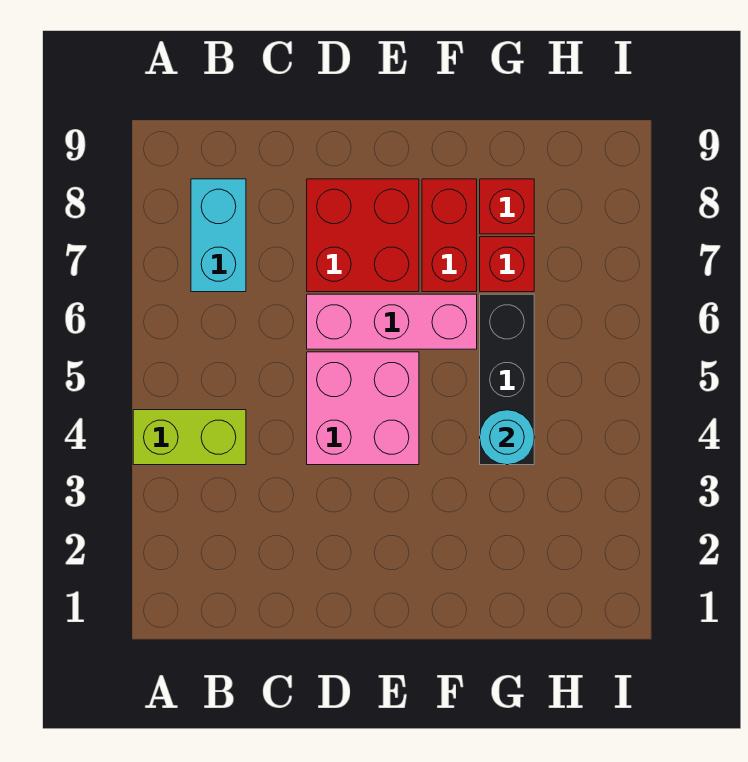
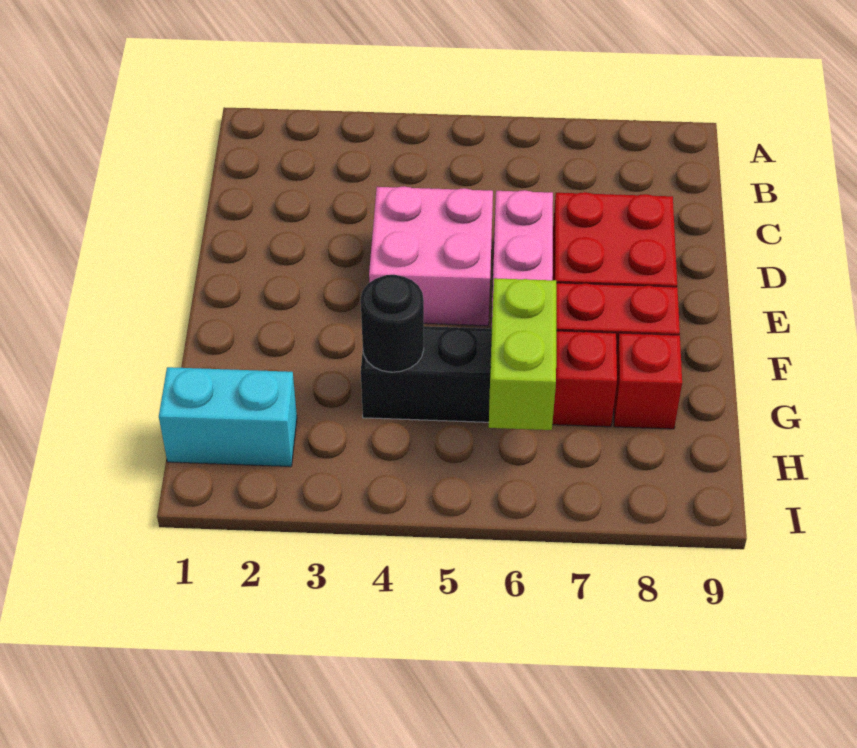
lime brick A4:B4 level 1 -> lime brick G6:H6 level 2
cyan brick B7:B8 level 1 -> cyan brick H1:H2 level 1
cyan round brick G4 level 2 -> black round brick G4 level 2

